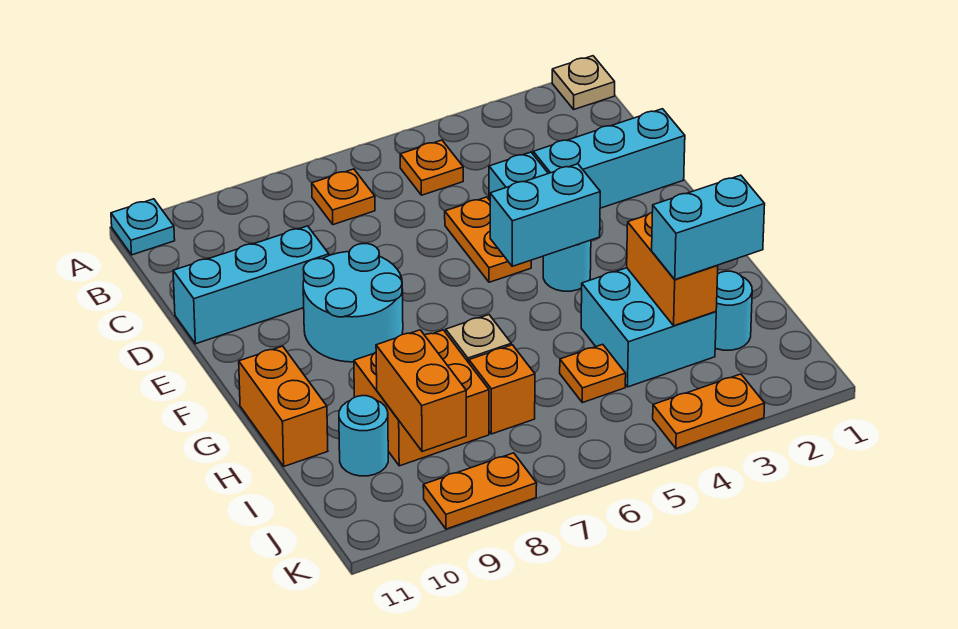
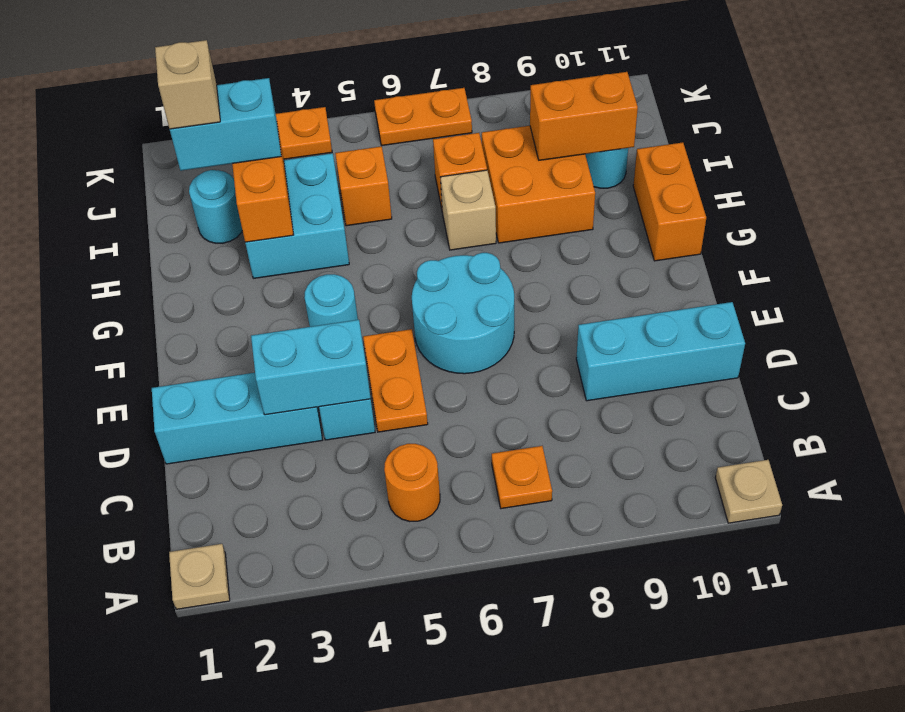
cyan plate A11 level 1 -> tan plate A11 level 1
orange plate B5 level 1 -> orange round brick B5 level 1
cyan round brick E8:F9 level 1 -> cyan round brick E6:F7 level 1
cyan brick F4:F5 level 2 -> cyan brick D3:D4 level 2
none -> tan brick I2 level 4
orange plate I5 level 1 -> orange brick I5 level 1
orange brick I9:J9 level 2 -> orange brick I9:I10 level 2
orange plate K8:K9 level 1 -> orange plate K6:K7 level 1

